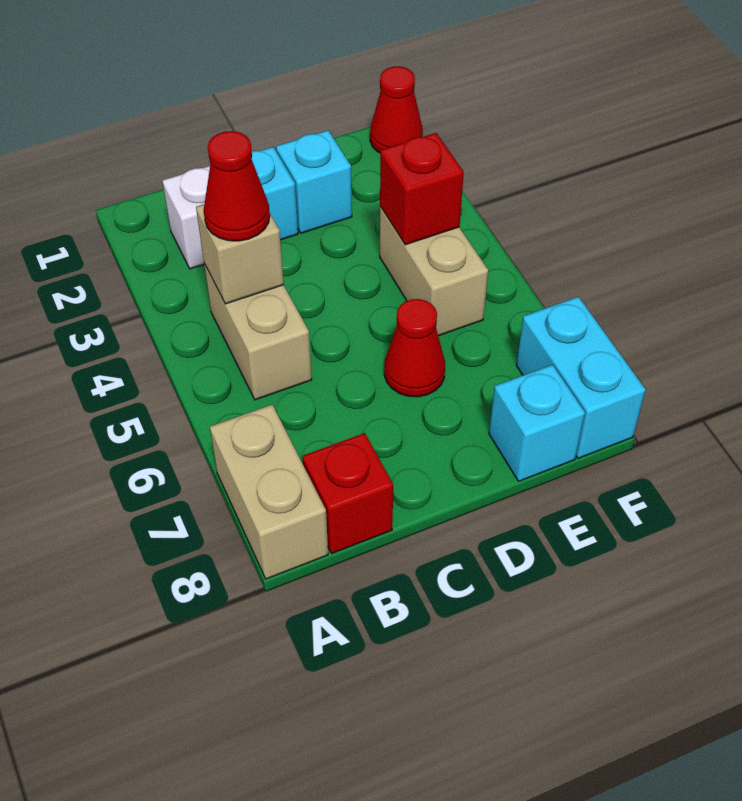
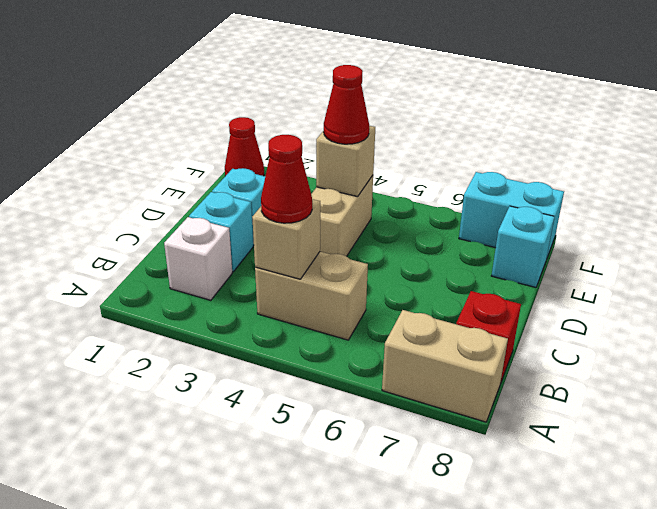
red cone D6 level 1 -> red cone E4 level 3
tan brick E4:E5 level 1 -> tan brick D4:E4 level 1
red brick E4 level 2 -> tan brick E4 level 2

